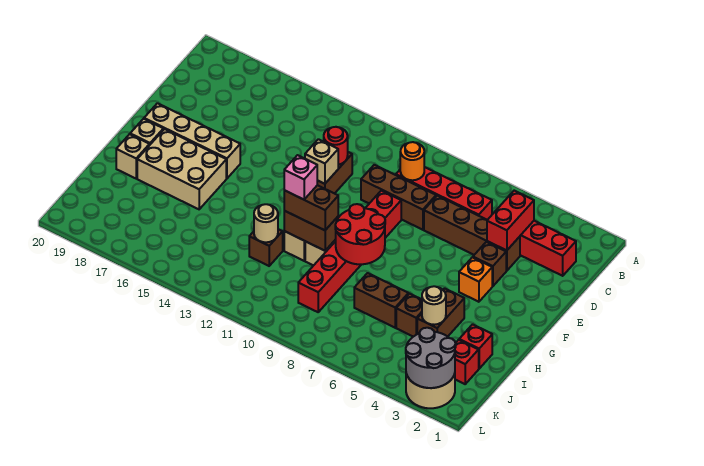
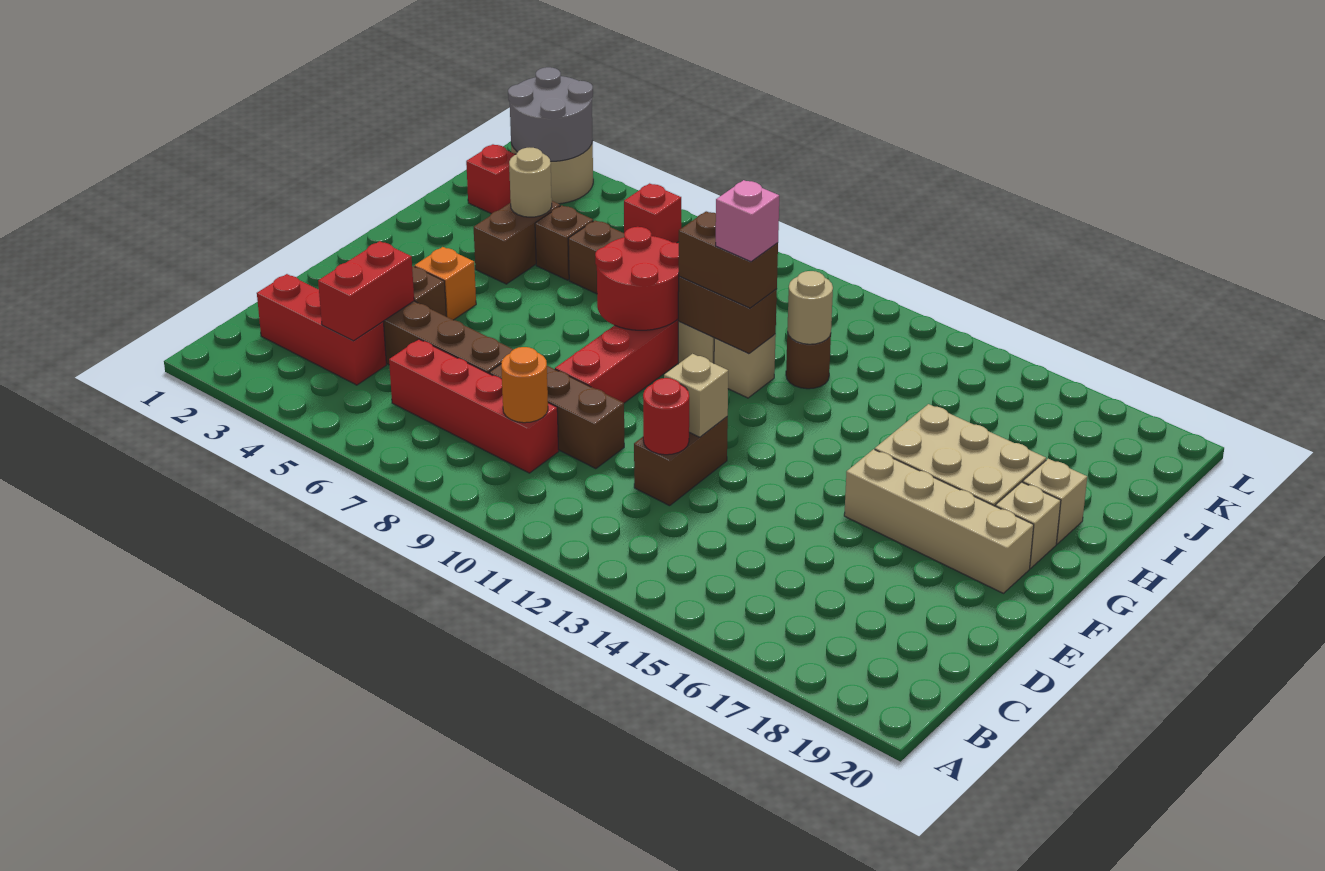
red brick I2 level 1 -> red brick K6 level 1
brown brick I12 level 1 -> brown round brick I12 level 1

